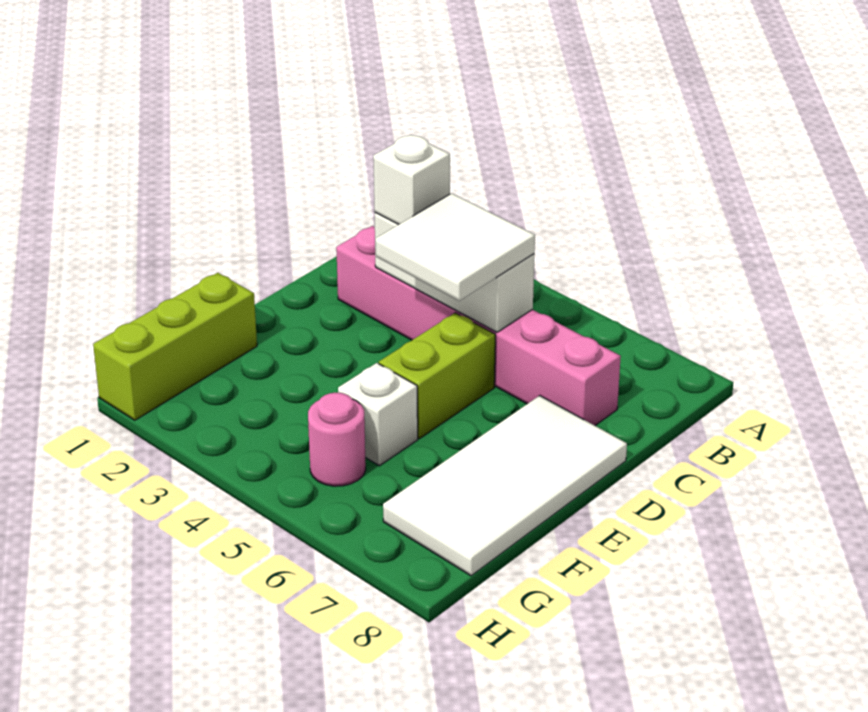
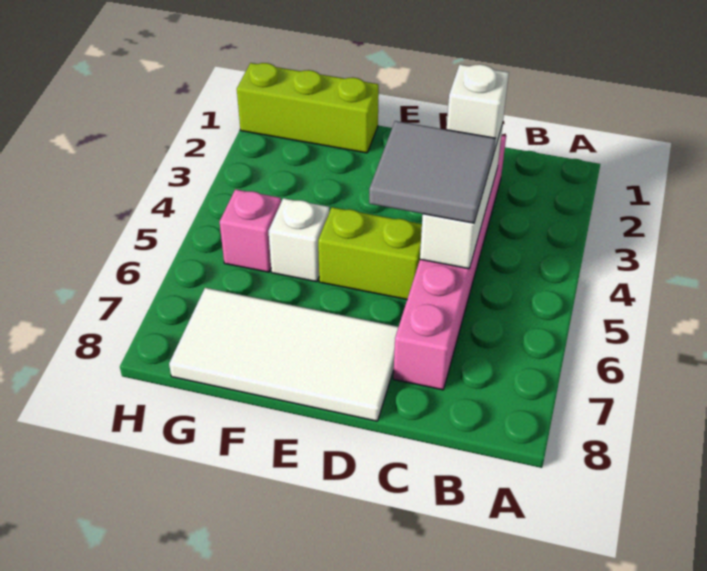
white tile C4:D5 level 3 -> grey tile C4:D5 level 3
pink round brick G5 level 1 -> pink brick G5 level 1

